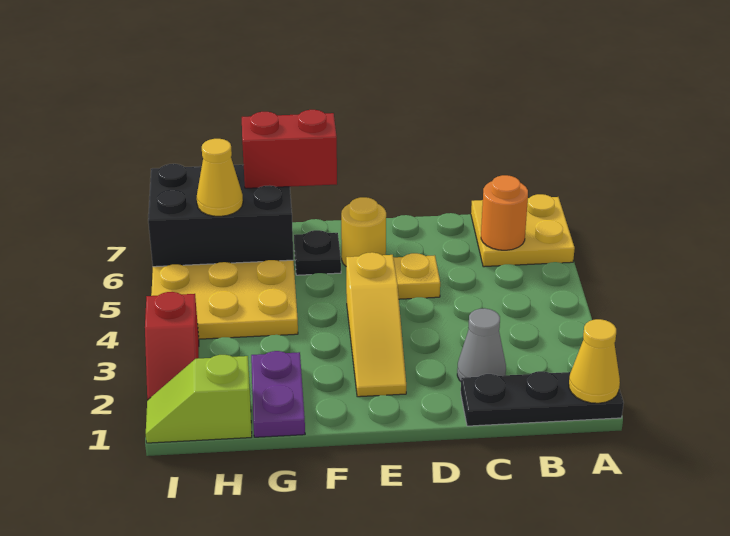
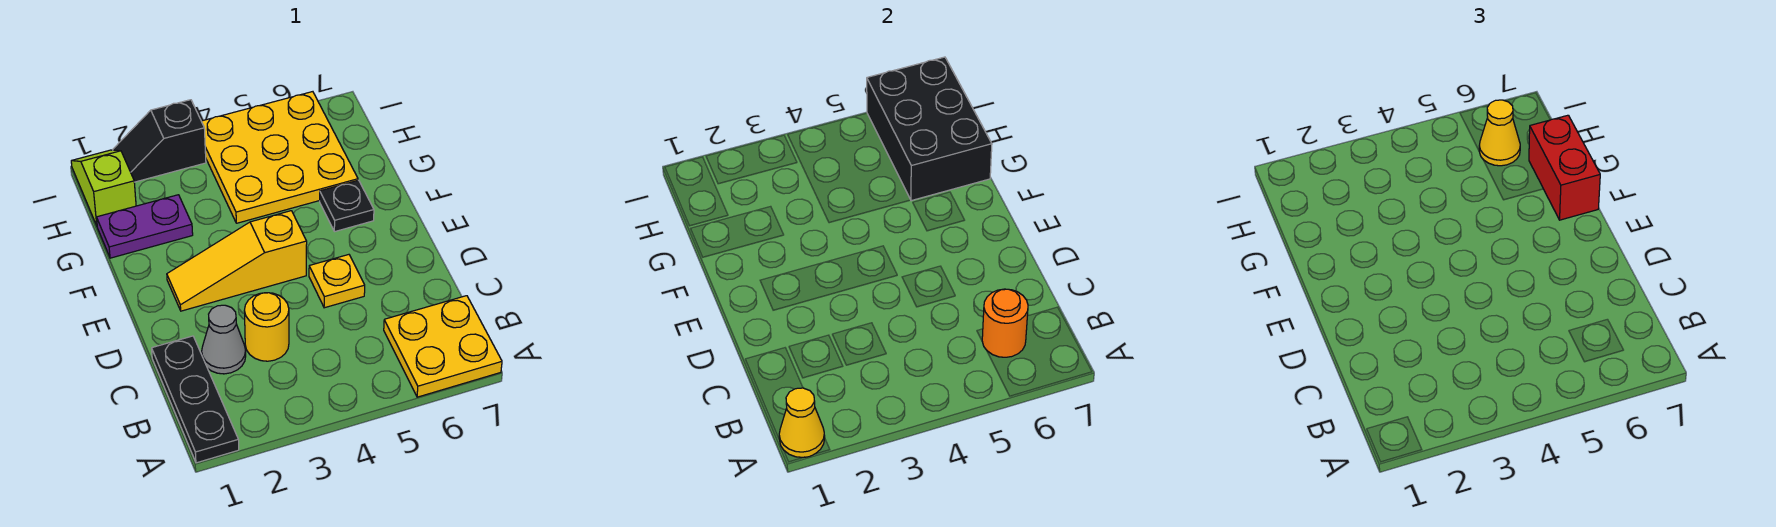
yellow round brick E6 level 1 -> yellow round brick C3 level 1
red slope I2:I3 level 1 top 3 -> black slope I2:I3 level 1 top 3

